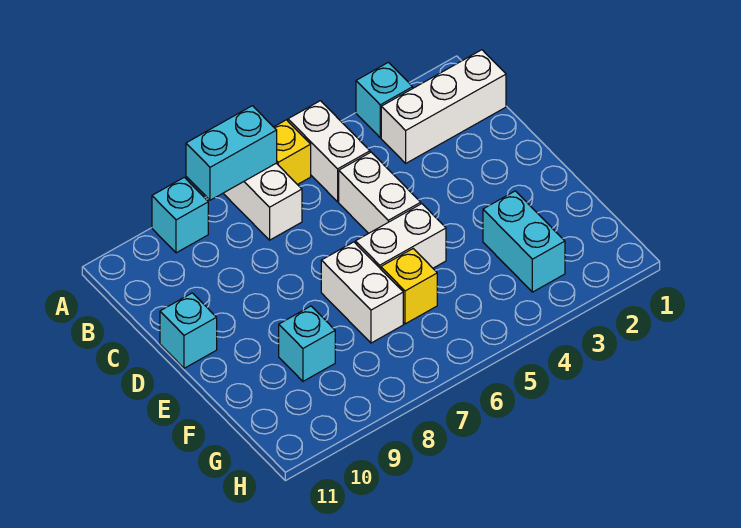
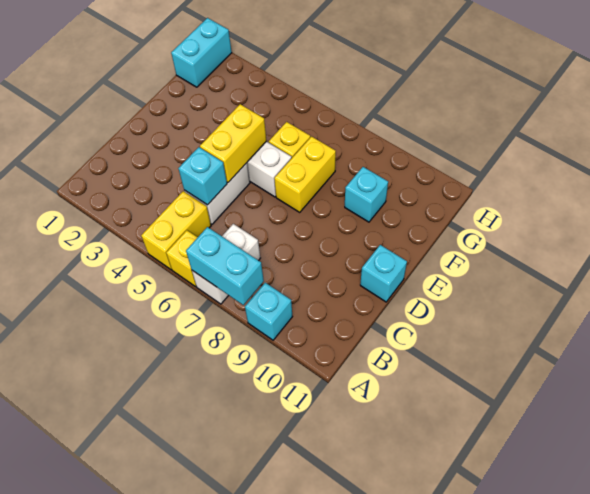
cyan brick A3 level 1 -> cyan brick C5 level 2
white brick A5:B5 level 1 -> yellow brick A5:B5 level 1
white brick B1:B3 level 1 -> none
none -> yellow brick D5:E5 level 2
white brick E7:F7 level 1 -> yellow brick E7:F7 level 1
cyan brick F3:G3 level 1 -> cyan brick G1:H1 level 1

